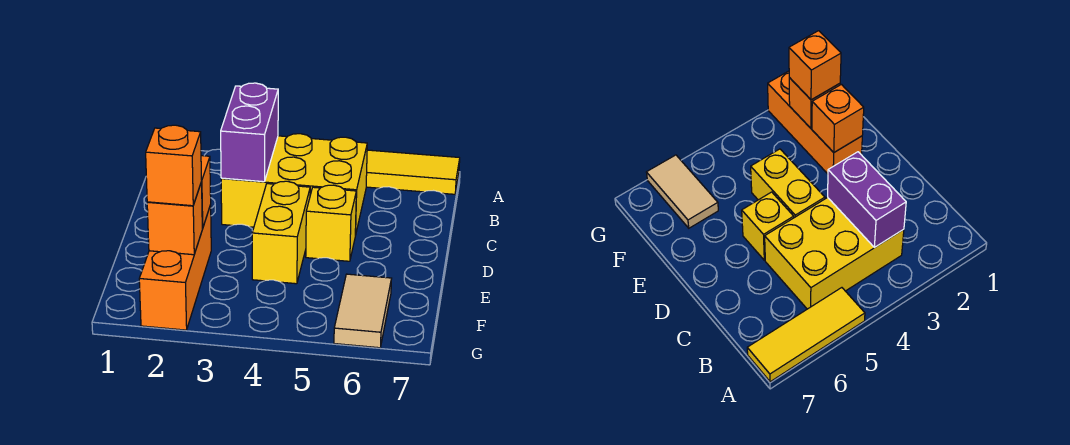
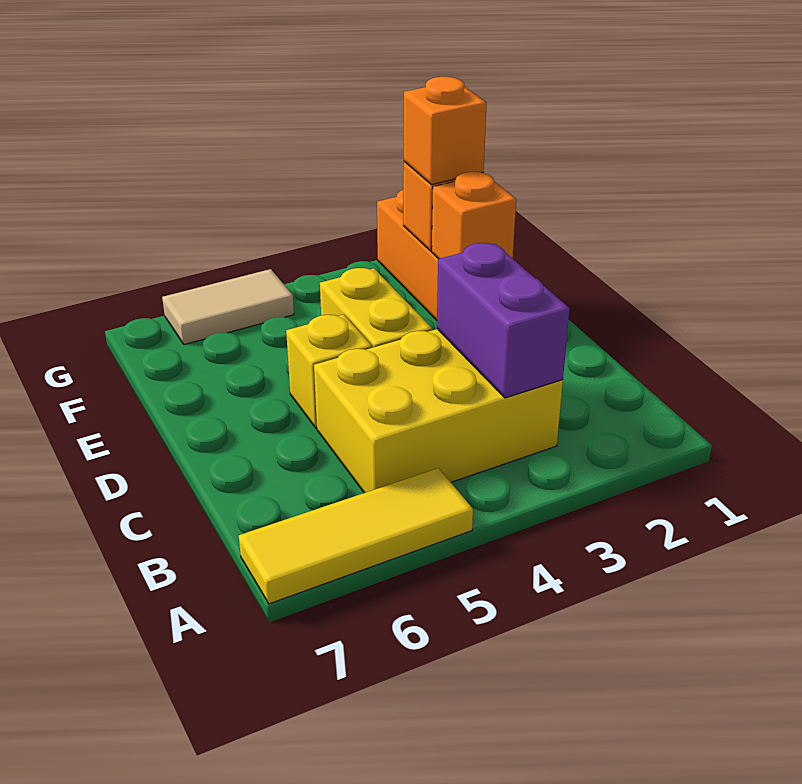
tan tile F6:G6 level 1 -> tan tile G5:G6 level 1

